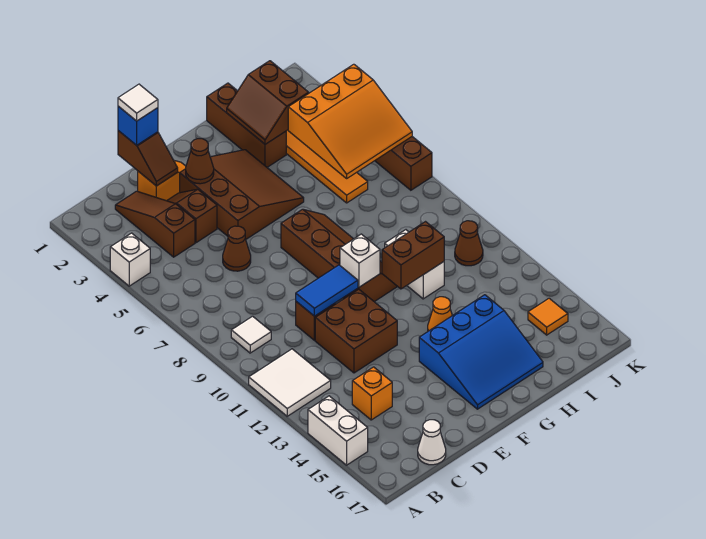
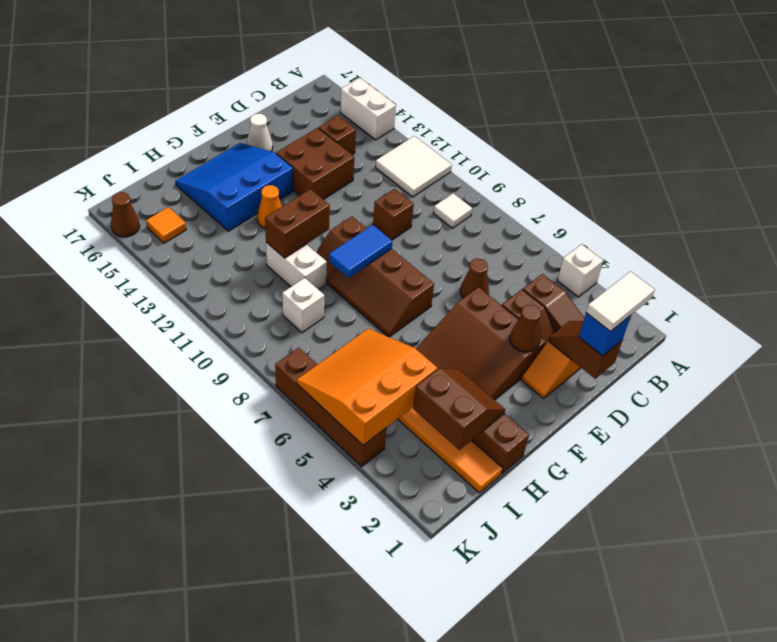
orange brick C14 level 1 -> brown brick C14 level 1
white cone C17 level 1 -> white cone E16 level 1
white tile D1 level 4 -> white tile C1:D1 level 4
blue tile D10:E10 level 2 -> blue tile F9:G9 level 2
brown brick D11:E12 level 1 -> brown brick D13:E14 level 1
white brick F10 level 2 -> white brick I9 level 1
brown cone J11 level 1 -> brown cone K16 level 1

